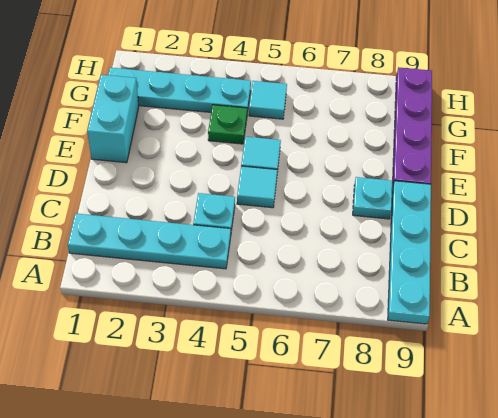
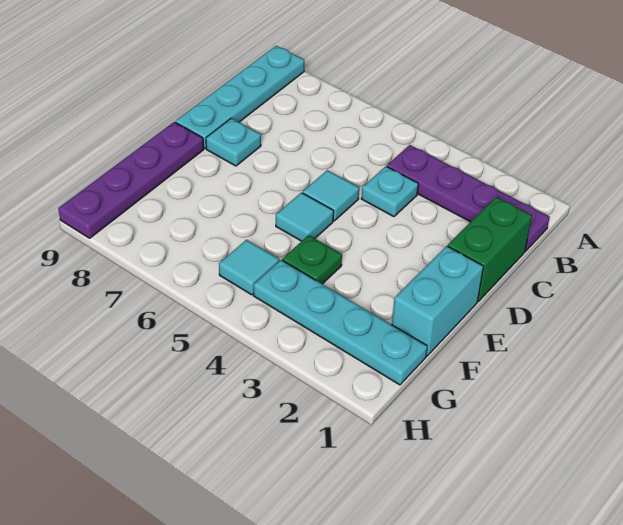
cyan plate B1:B4 level 1 -> purple plate B1:B4 level 1
none -> green brick C1:D1 level 1

